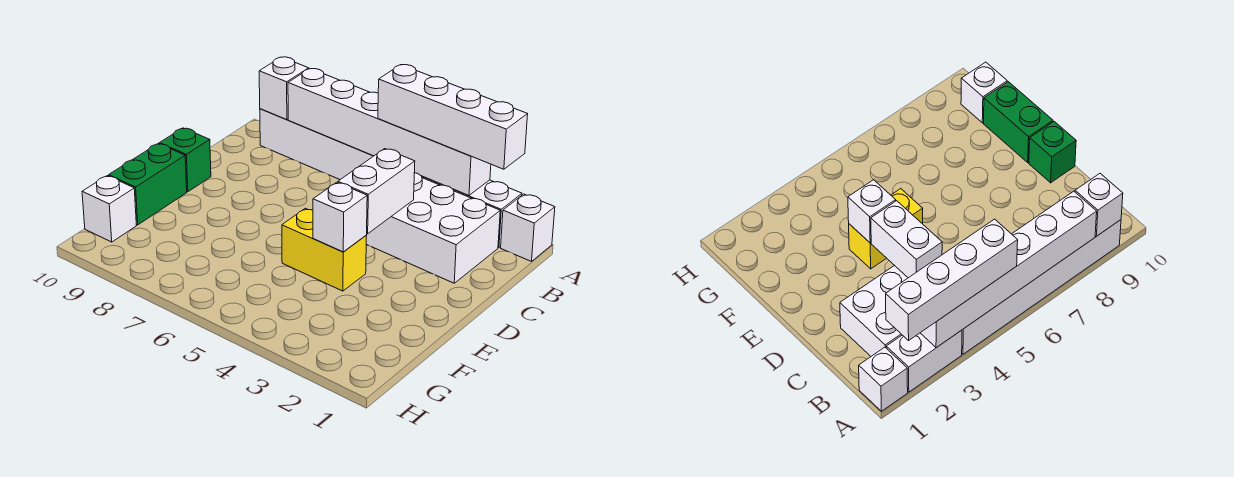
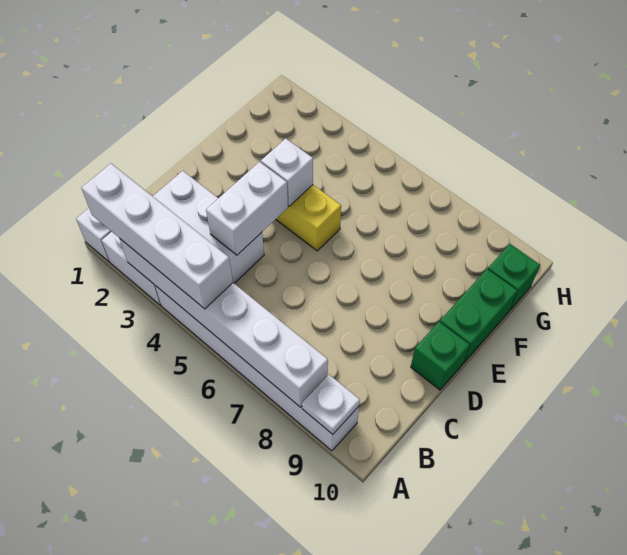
white brick A9 level 2 -> white plate A9 level 2
white brick G10 level 1 -> green brick G10 level 1

